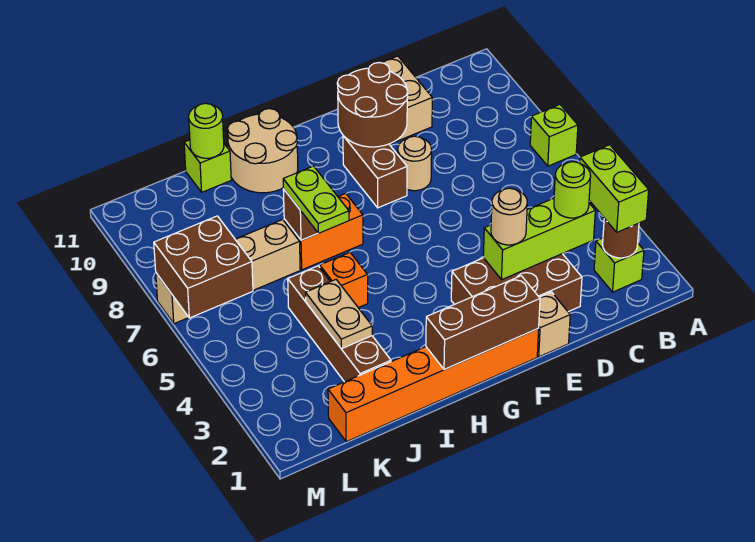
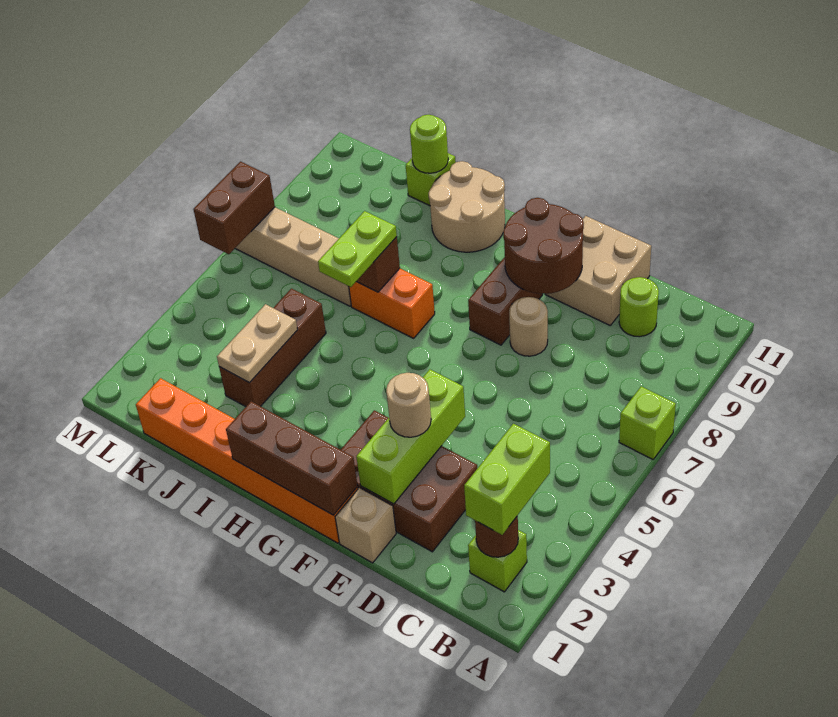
lime brick C3:E3 level 2 -> lime brick E2:E4 level 2
lime round brick C3 level 3 -> lime round brick C10 level 1
orange brick I5 level 1 -> none
brown brick J2:J5 level 1 -> brown brick J3:J5 level 1
brown brick L6:M7 level 2 -> brown brick M6:M7 level 2

